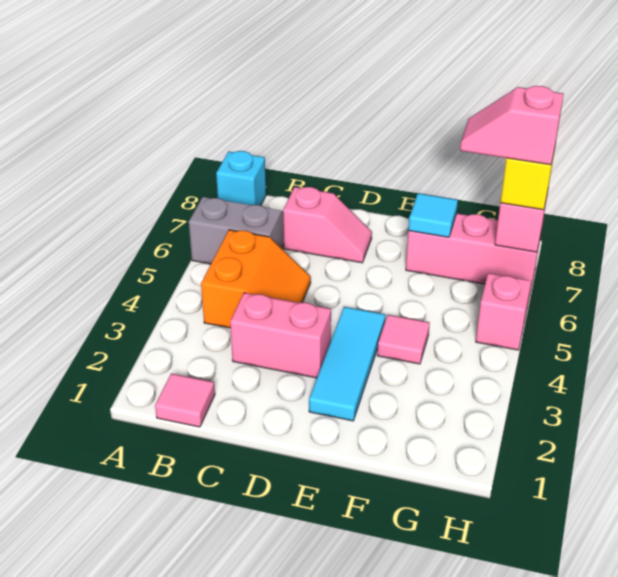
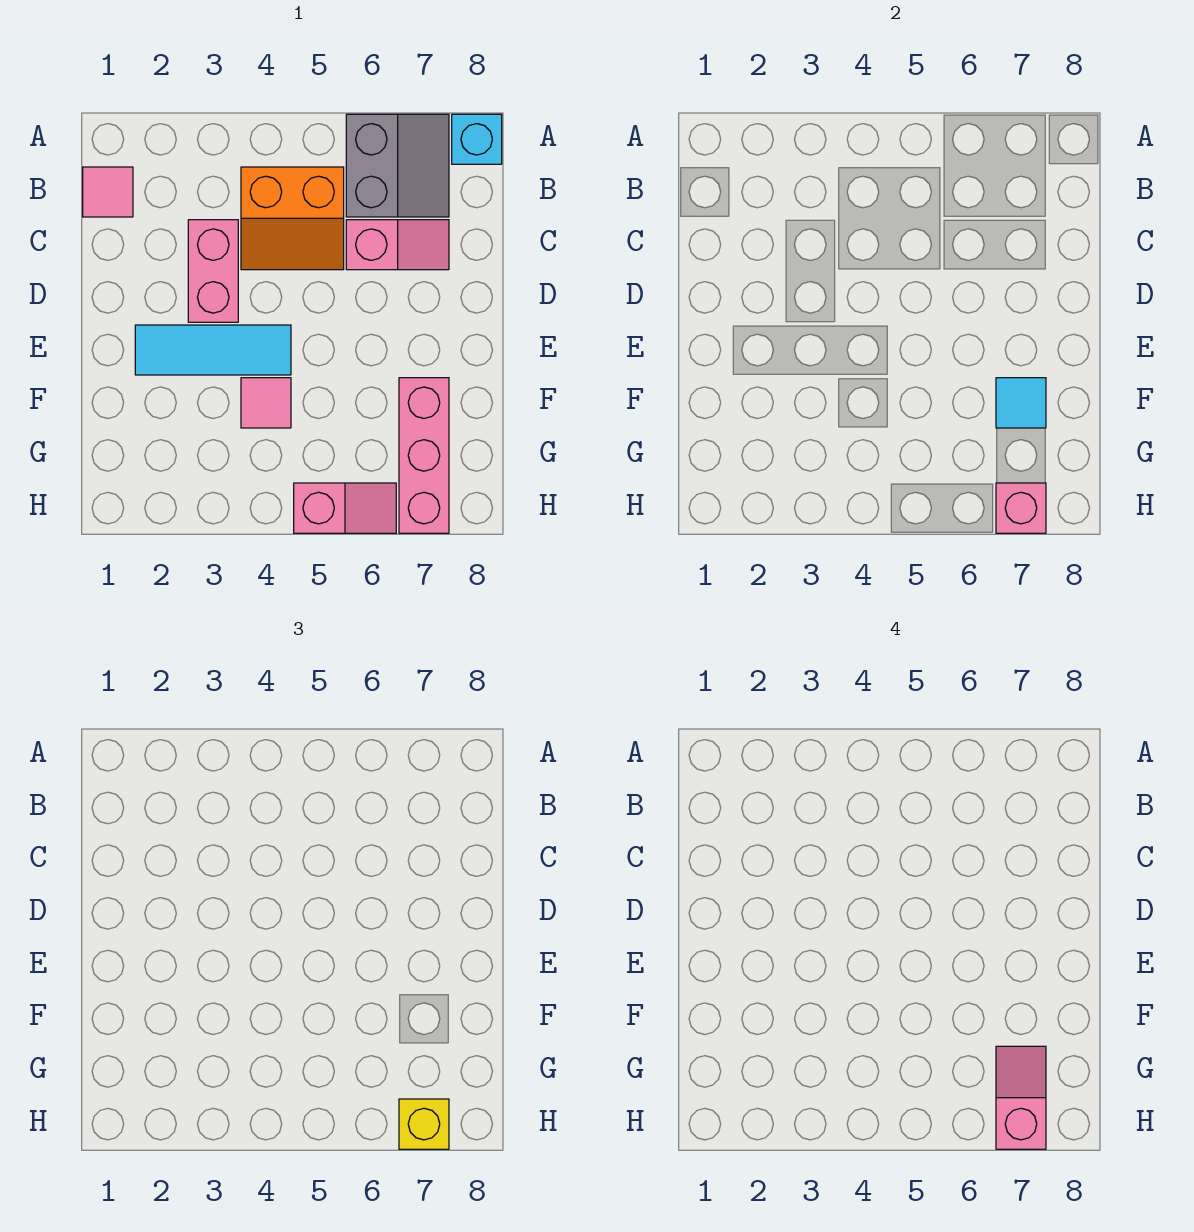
pink slope C7:D7 level 1 top C -> pink slope C6:C7 level 1 top 6

